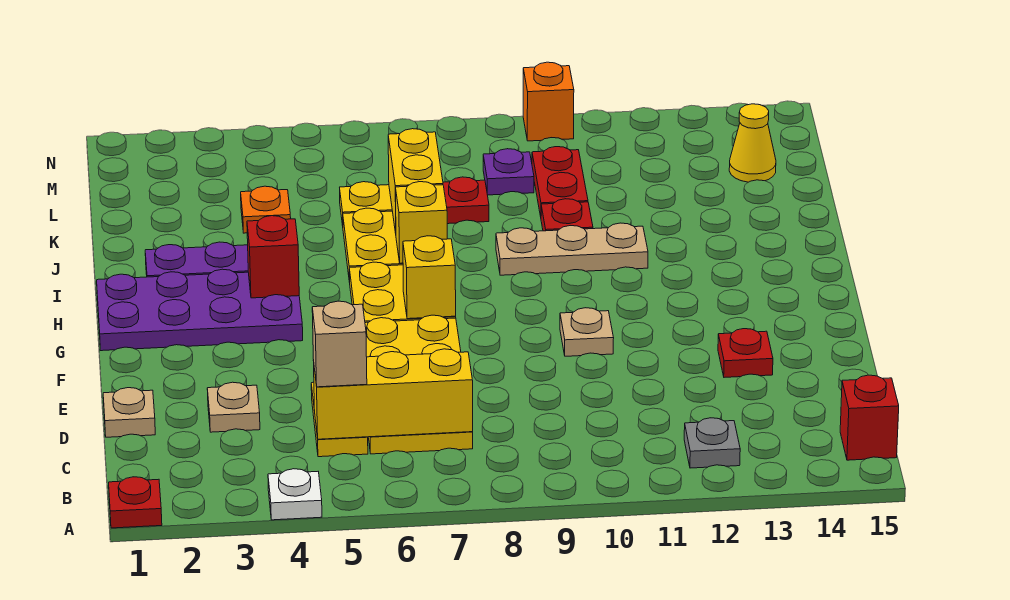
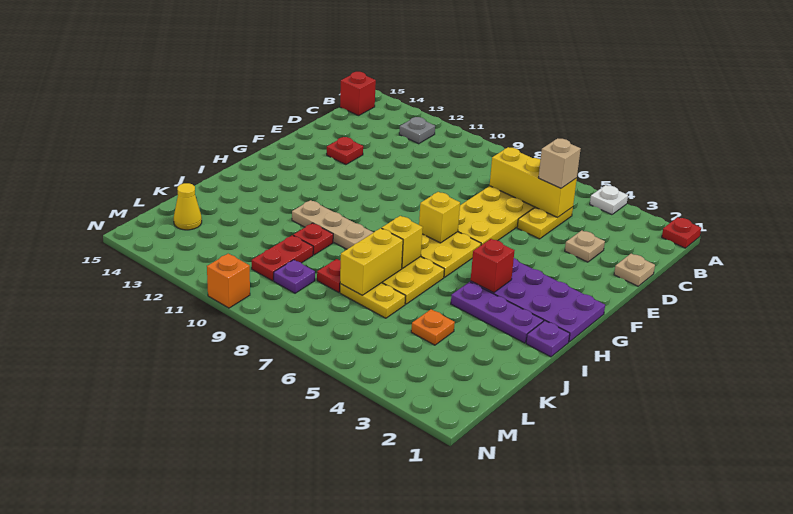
tan plate F10 level 1 -> none
none -> purple plate I1 level 1

